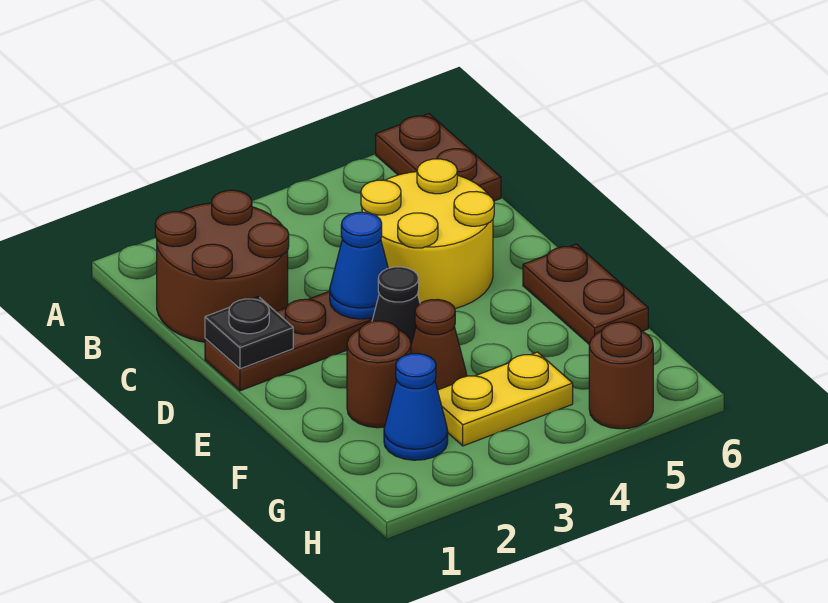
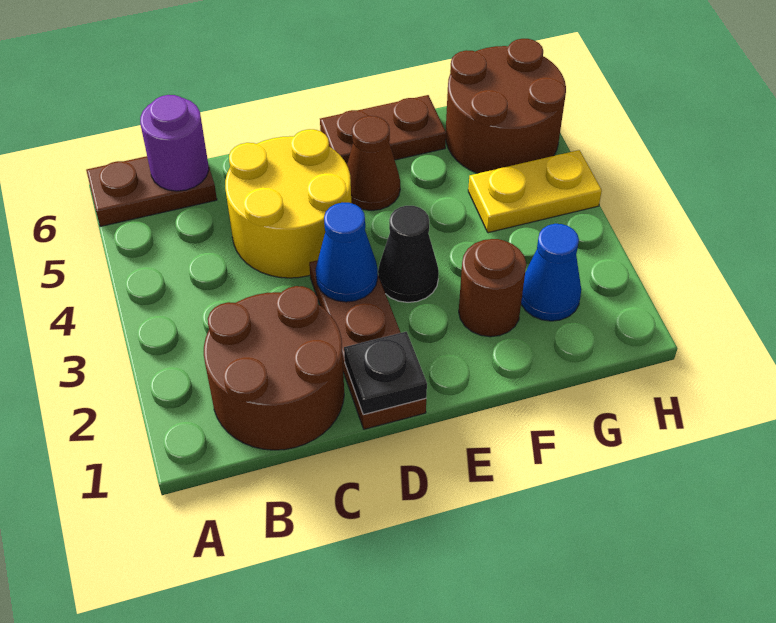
none -> purple round brick B6 level 2
brown cone F3 level 1 -> brown cone E5 level 1
yellow plate G3:G4 level 1 -> yellow plate G4:H4 level 1
brown round brick H5 level 1 -> brown round brick G5:H6 level 1

